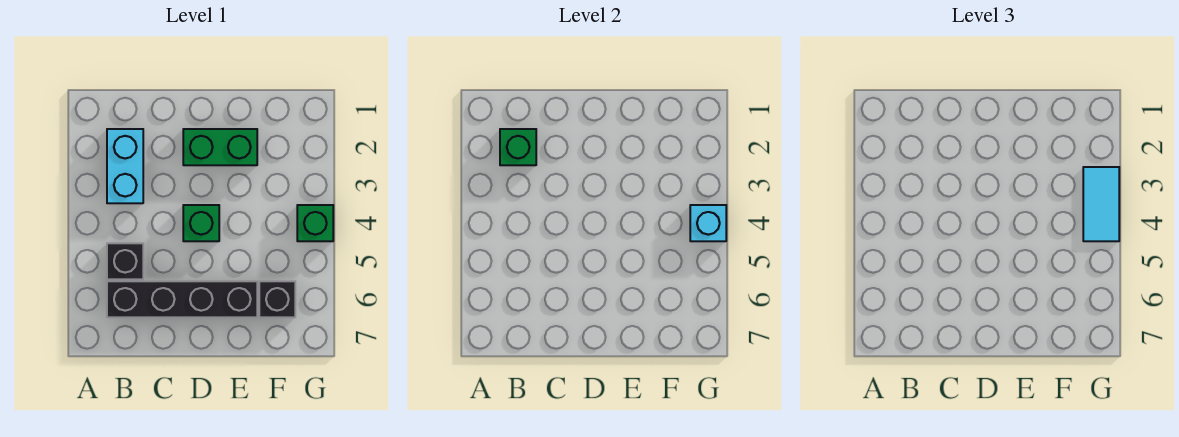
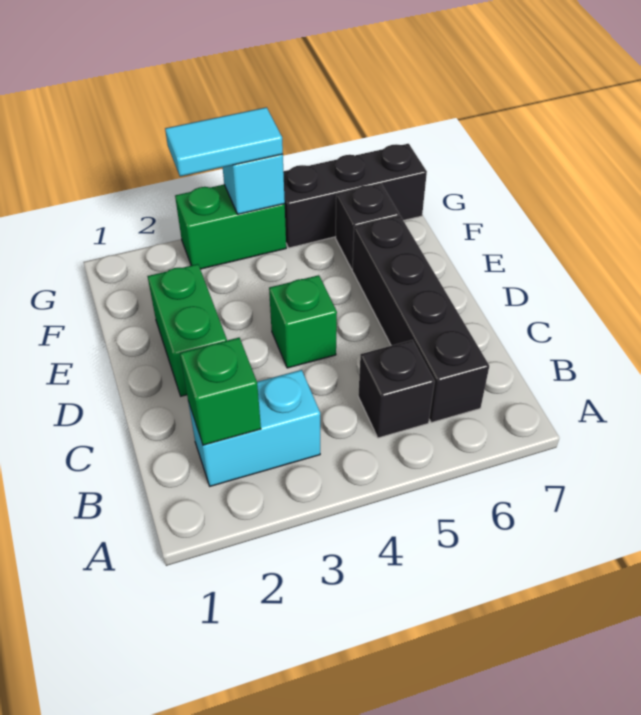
green brick G4 level 1 -> green brick G3:G4 level 1
none -> black brick G5:G7 level 1

